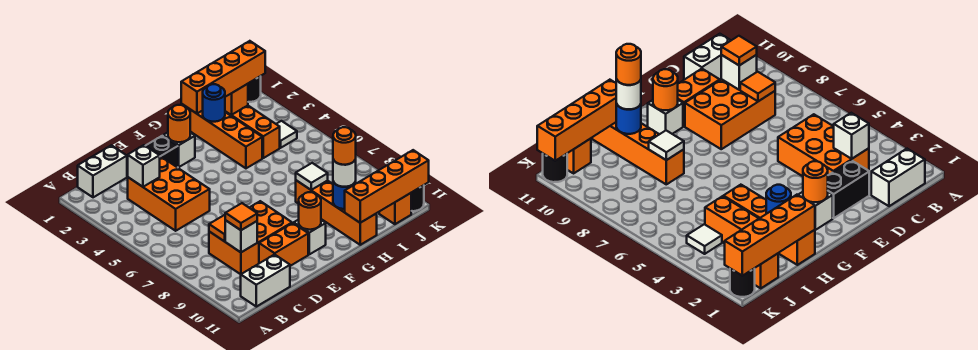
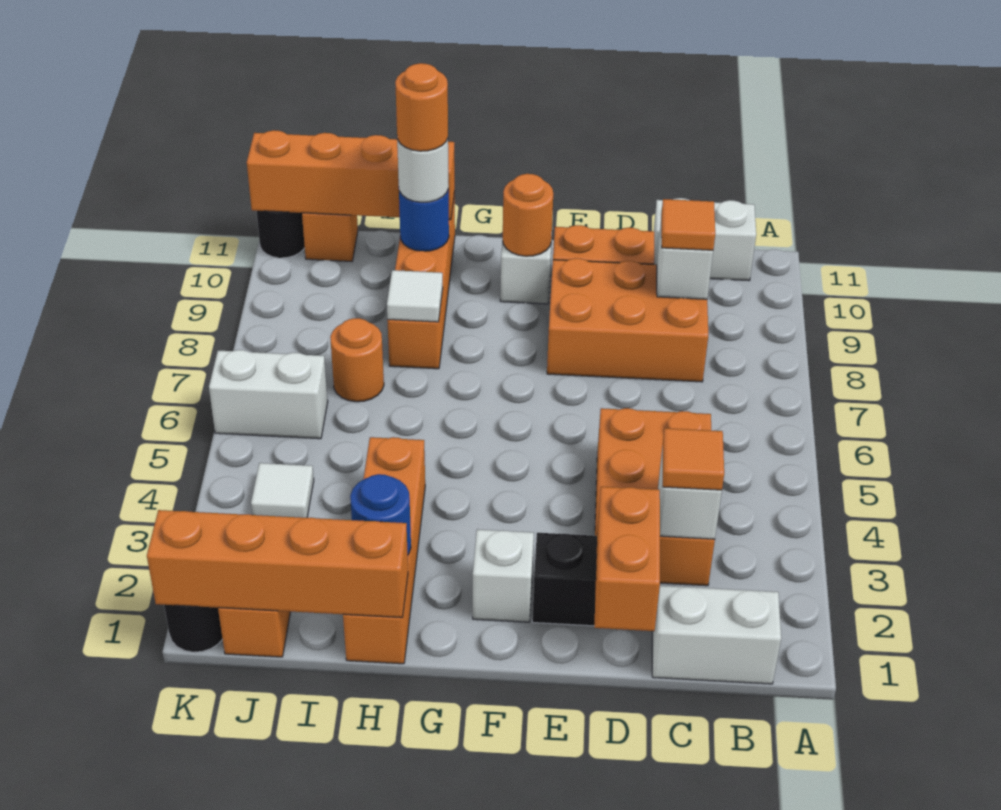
orange tile C8 level 2 -> orange tile C3 level 3
orange round brick F2 level 2 -> orange round brick I7 level 1
orange brick I3:I4 level 1 -> orange brick D1:D2 level 2
none -> white brick J6:K6 level 1

